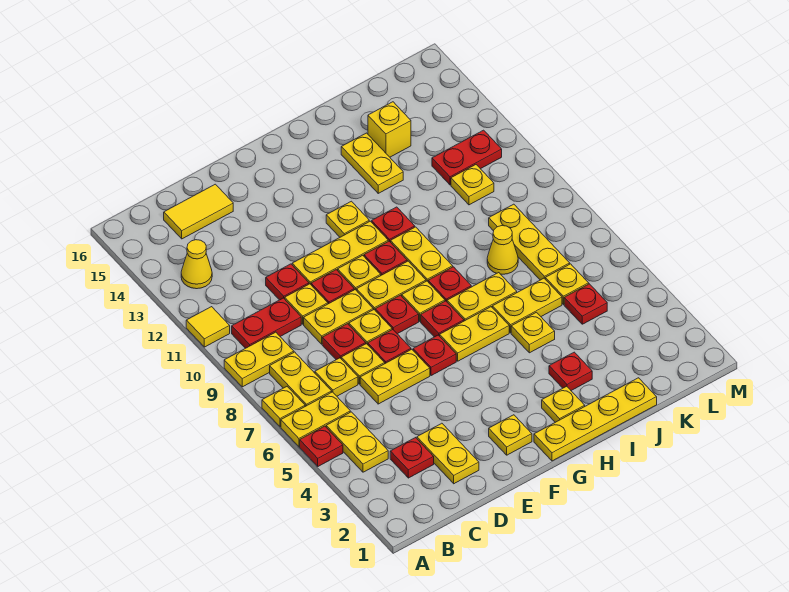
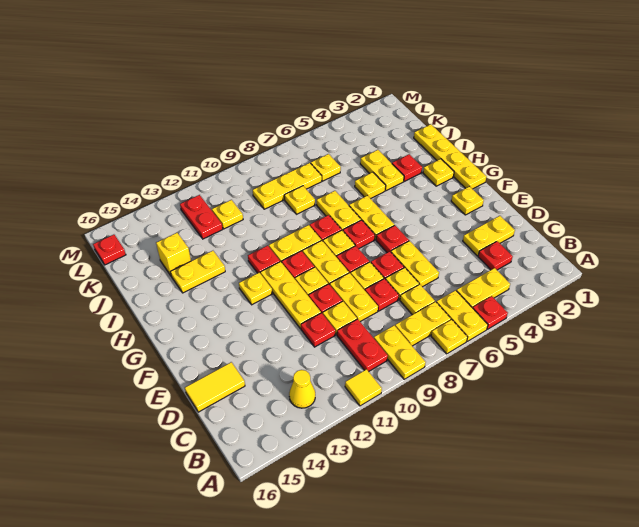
yellow tile C15:D15 level 1 -> yellow tile D15:D16 level 1
yellow plate I6:J6 level 1 -> yellow plate I4:J4 level 1
yellow cone J8 level 1 -> yellow plate J8 level 1
red plate K5 level 1 -> red plate L16 level 1

